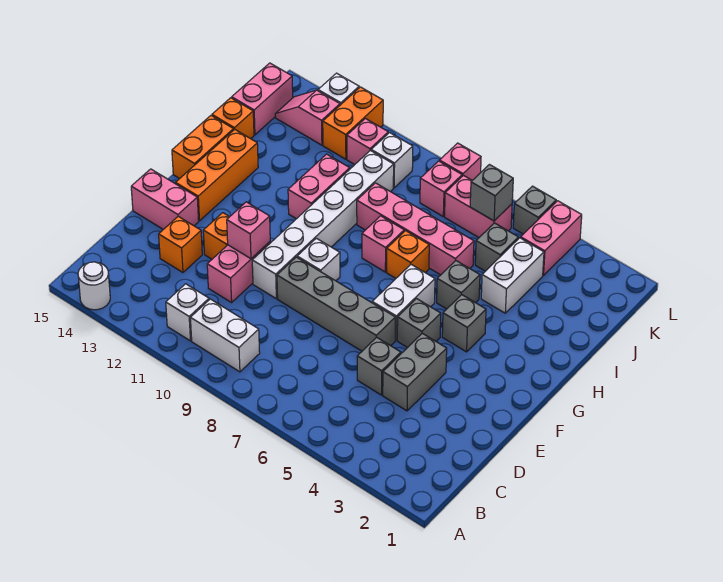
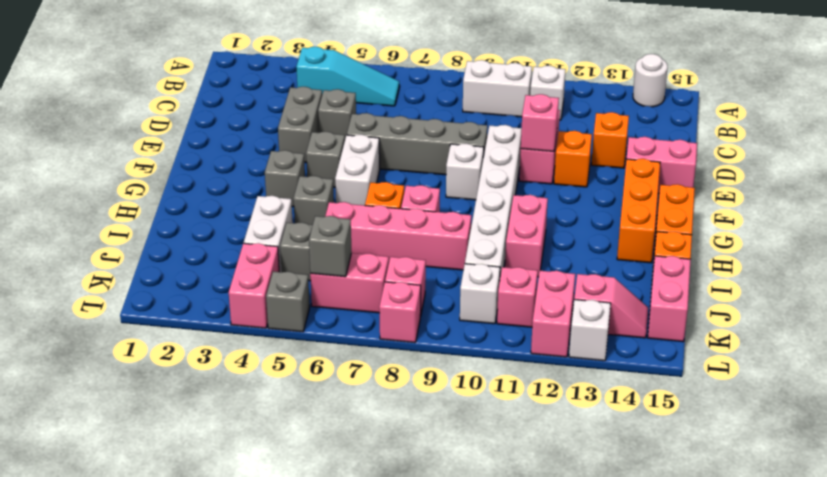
none -> cyan slope B4:B6 level 1 top 4
orange brick K12:L12 level 1 -> pink brick K12:L12 level 1

